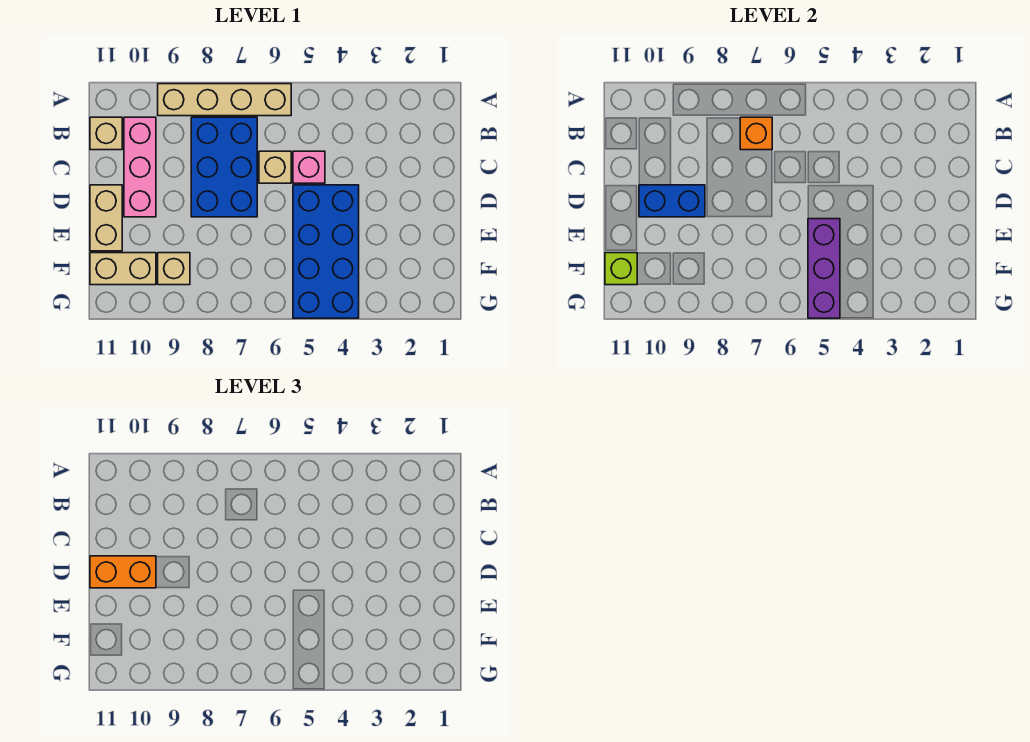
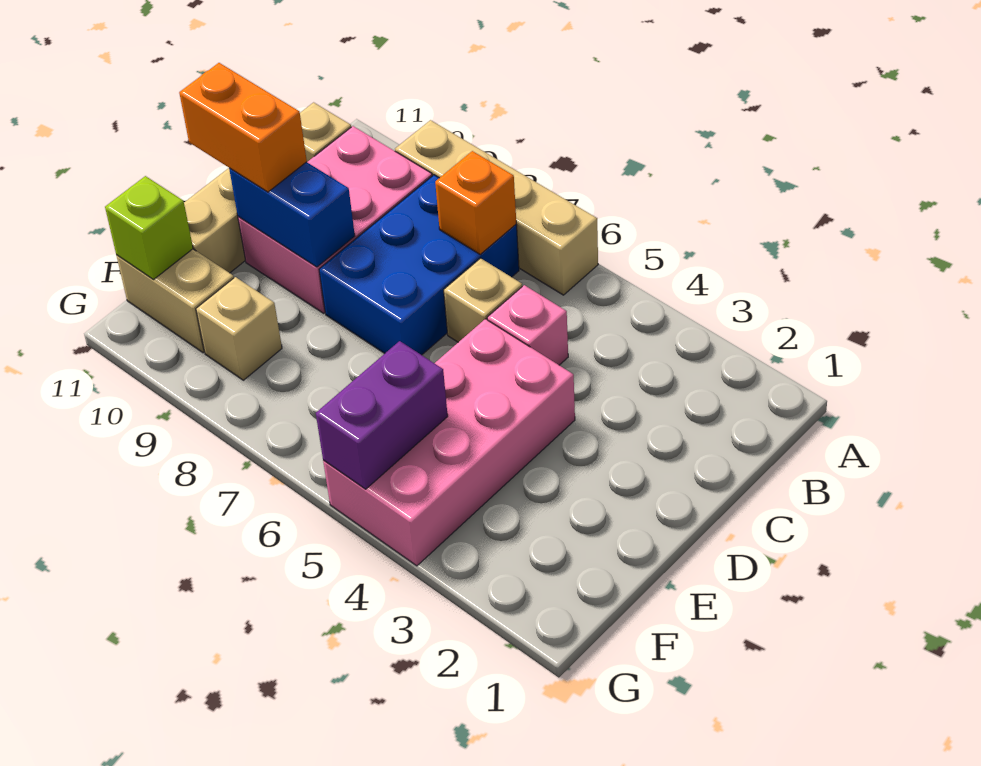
pink brick B10:D10 level 1 -> pink brick B9:D10 level 1
blue brick D4:G5 level 1 -> pink brick D4:G5 level 1
purple brick E5:G5 level 2 -> purple brick F5:G5 level 2

